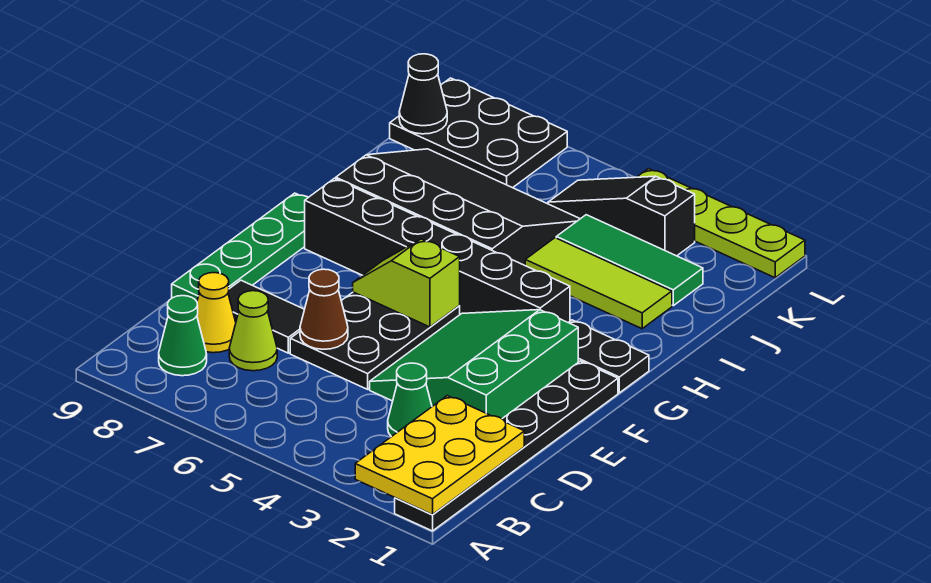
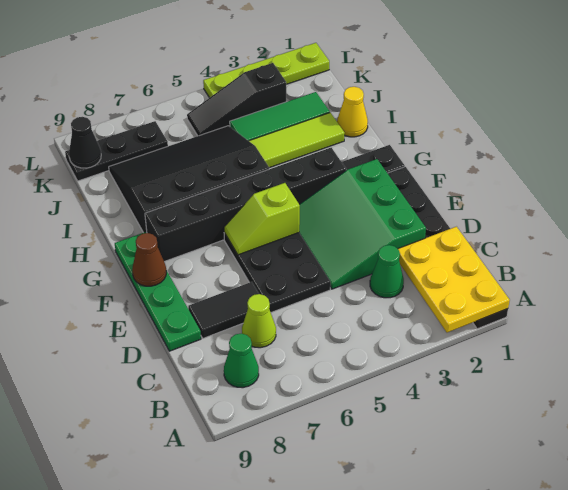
yellow cone C8 level 1 -> yellow cone I1 level 1
brown cone D6 level 2 -> brown cone F9 level 2
black plate K7:L9 level 1 -> black plate K7:K9 level 1

